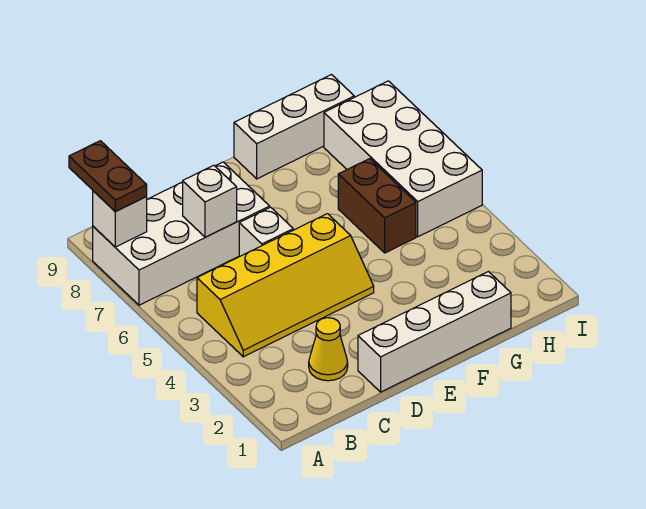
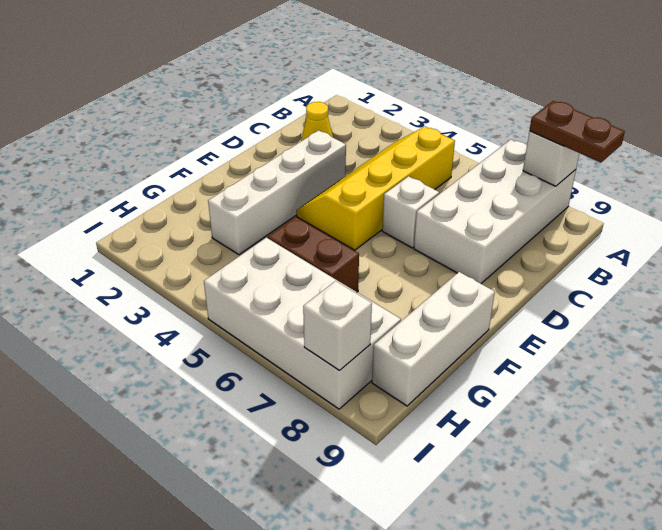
white brick C7 level 2 -> white brick I8 level 2
white brick D1:G1 level 1 -> white brick D3:G3 level 1

